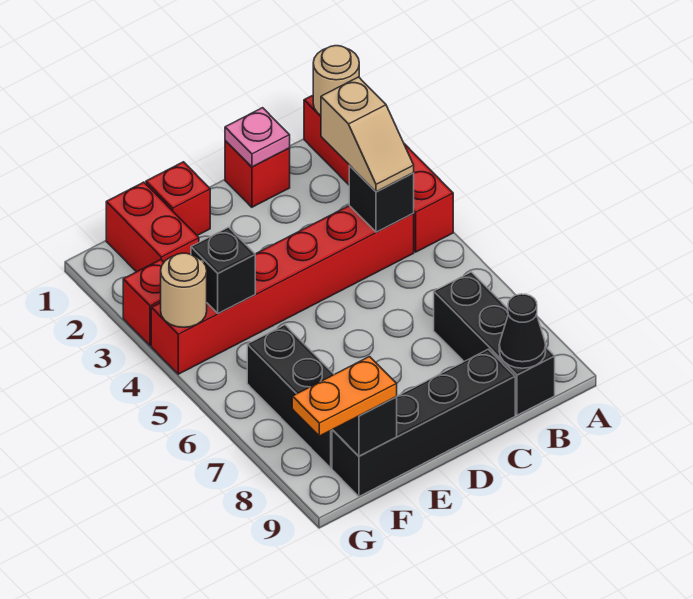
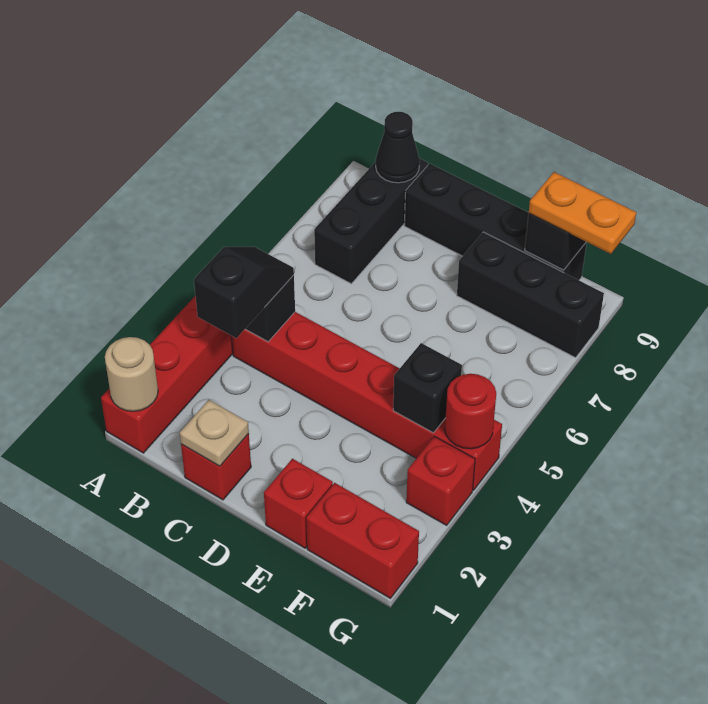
tan slope B3:B4 level 3 top 3 -> black slope B3:B4 level 3 top 3
pink plate C1 level 2 -> tan plate C1 level 2
red brick F1:F2 level 1 -> red brick F1:G1 level 1
black brick F6:F8 level 1 -> black brick E8:G8 level 1
tan round brick G4 level 2 -> red round brick G4 level 2

